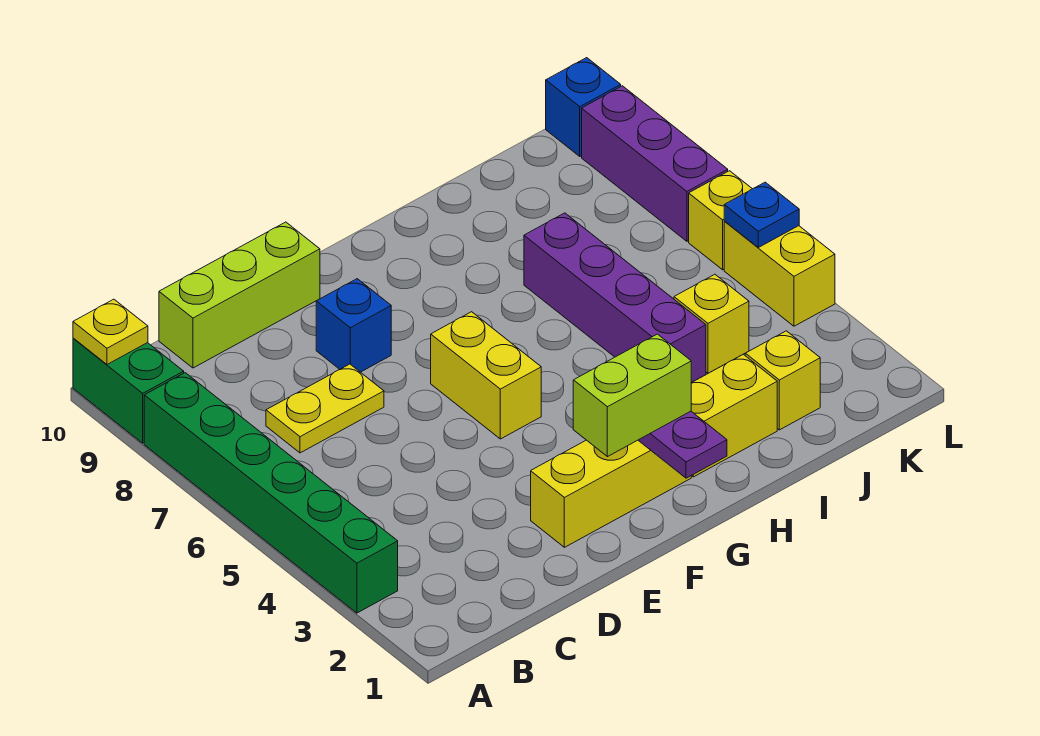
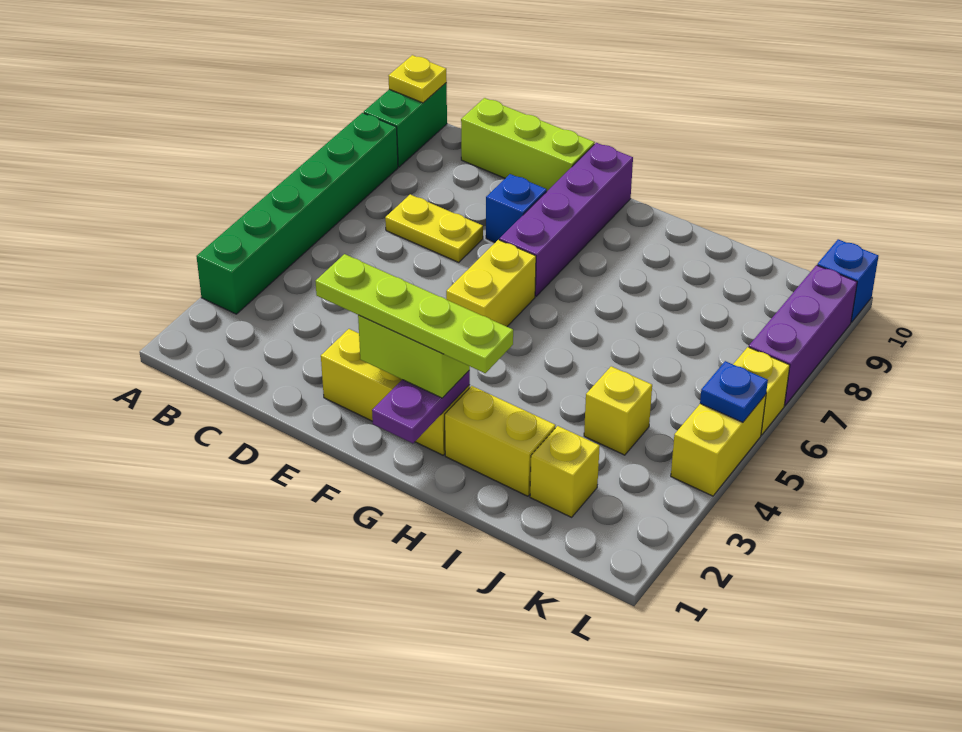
none -> lime plate E2:H2 level 4
purple brick I4:I7 level 1 -> purple brick F7:F10 level 1

